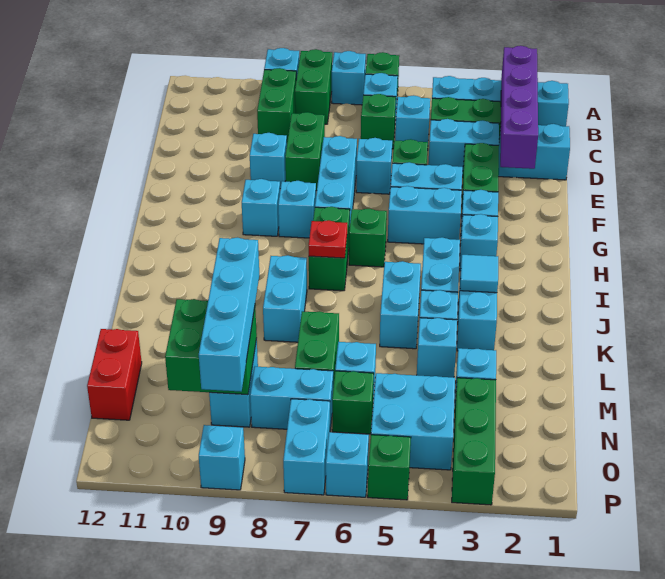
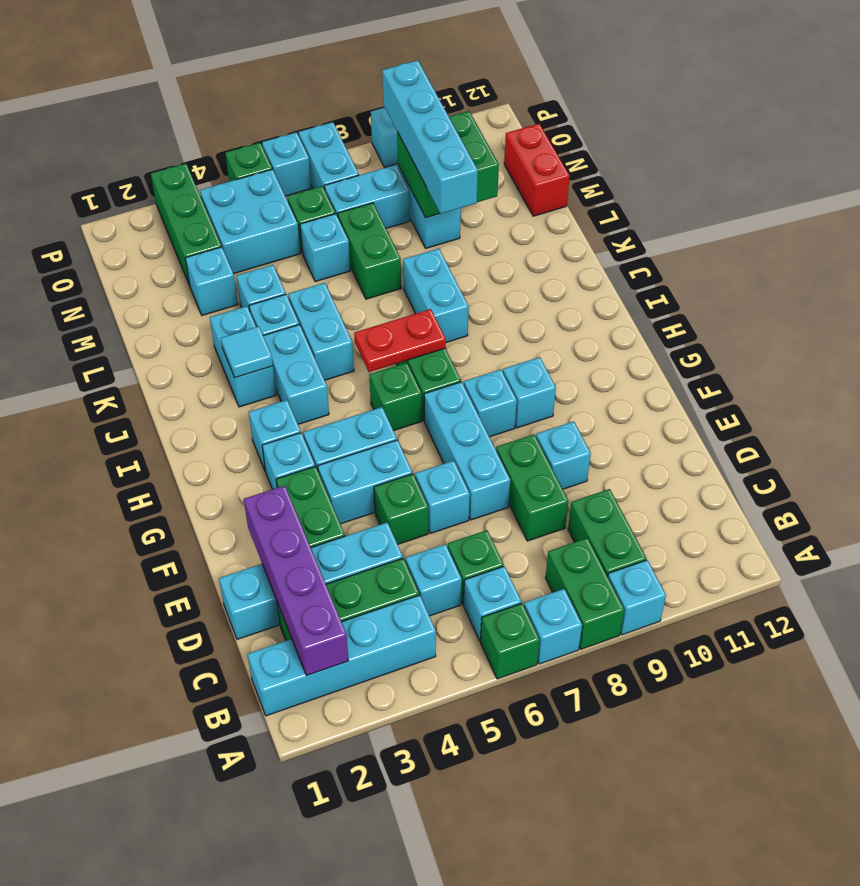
red plate I7 level 2 -> red plate I6:I7 level 2

